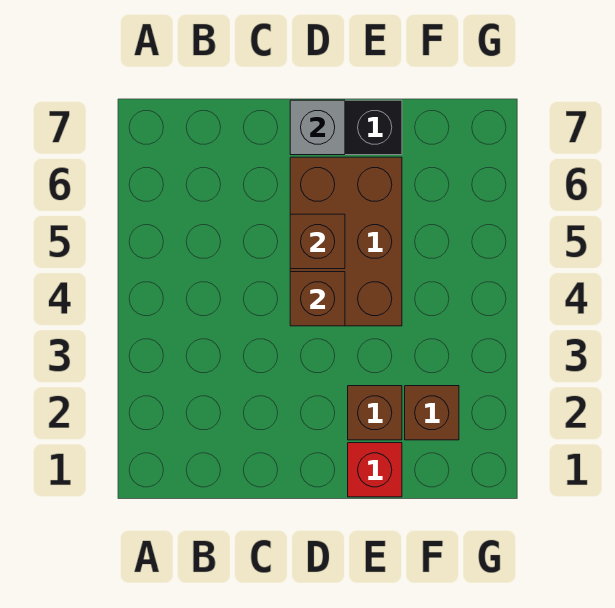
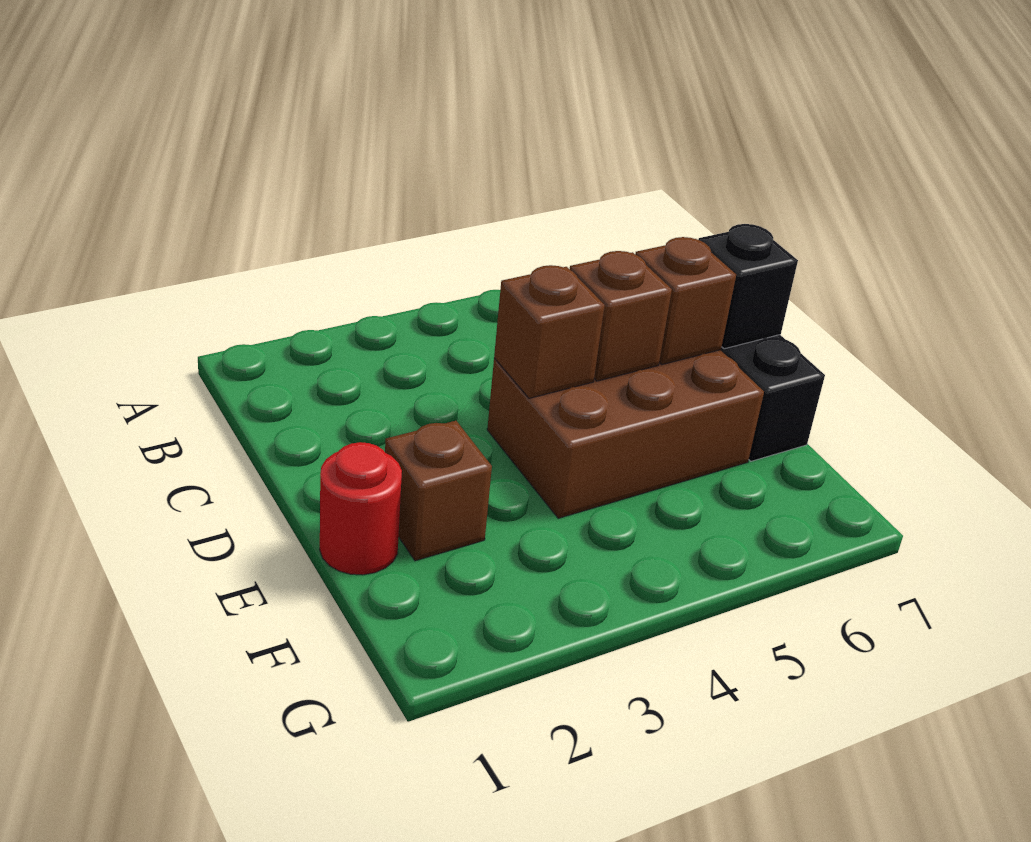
grey brick D7 level 2 -> black brick D7 level 2
red brick E1 level 1 -> red round brick E1 level 1
brown brick F2 level 1 -> brown brick D6 level 2

